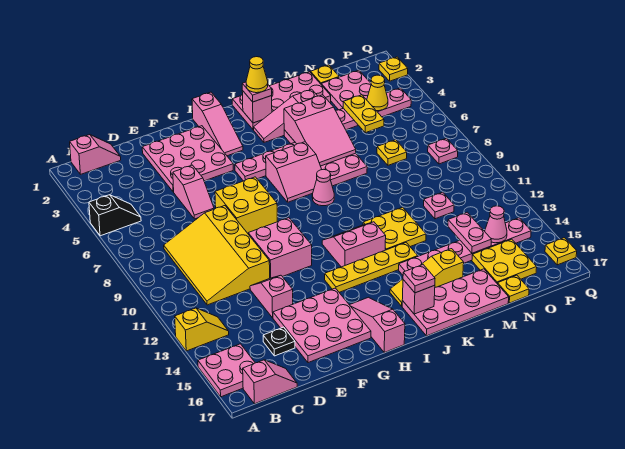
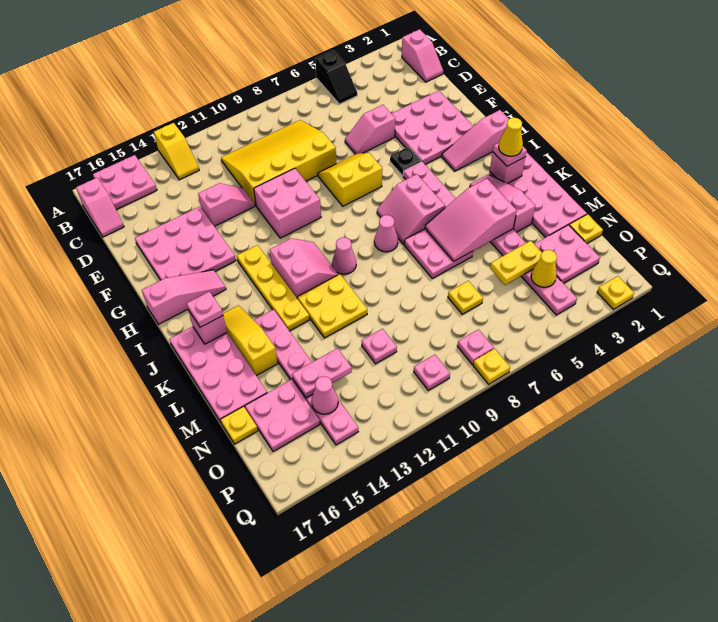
black plate D15 level 1 -> black plate G5 level 1
yellow brick F7:G8 level 1 -> yellow slope F7:G8 level 1 top G
none -> pink cone J10 level 1
yellow plate N15:O16 level 1 -> pink plate N15:O16 level 1
none -> pink plate P10 level 1
yellow plate Q16 level 1 -> yellow plate Q8 level 1

